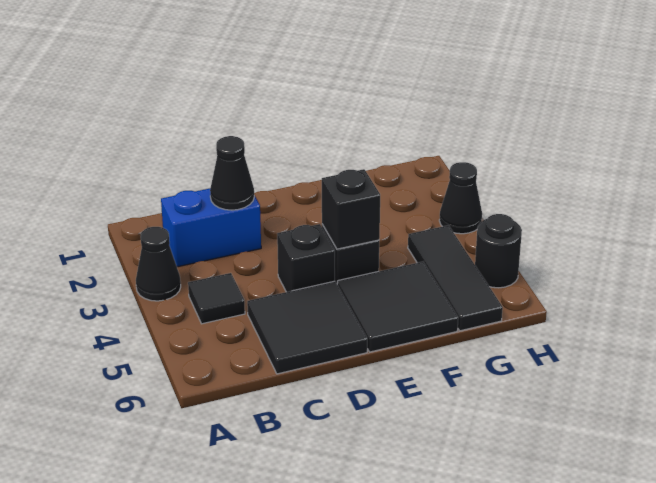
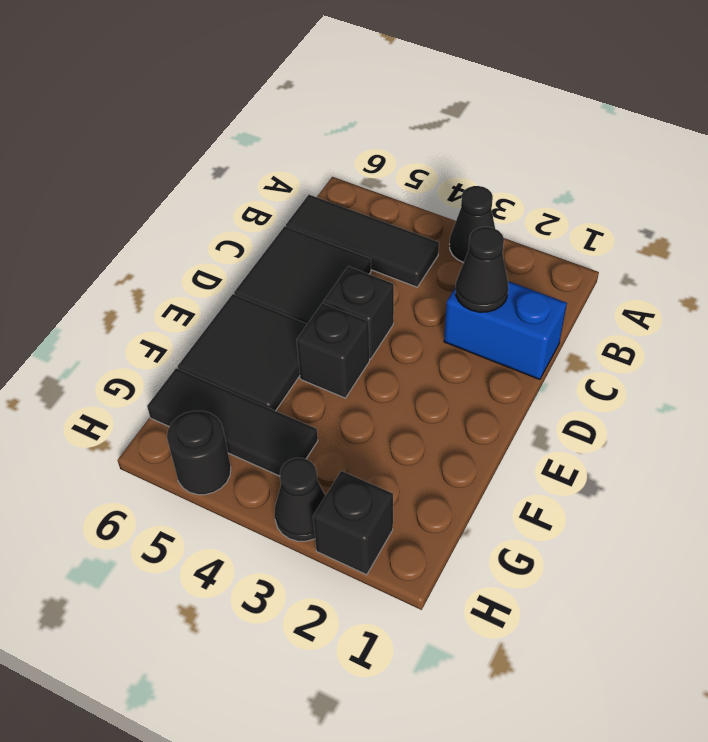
blue brick B2:C2 level 1 -> blue brick C1:C2 level 1
black tile B4 level 1 -> black tile B4:B6 level 1
black brick E4 level 2 -> black brick H2 level 1

